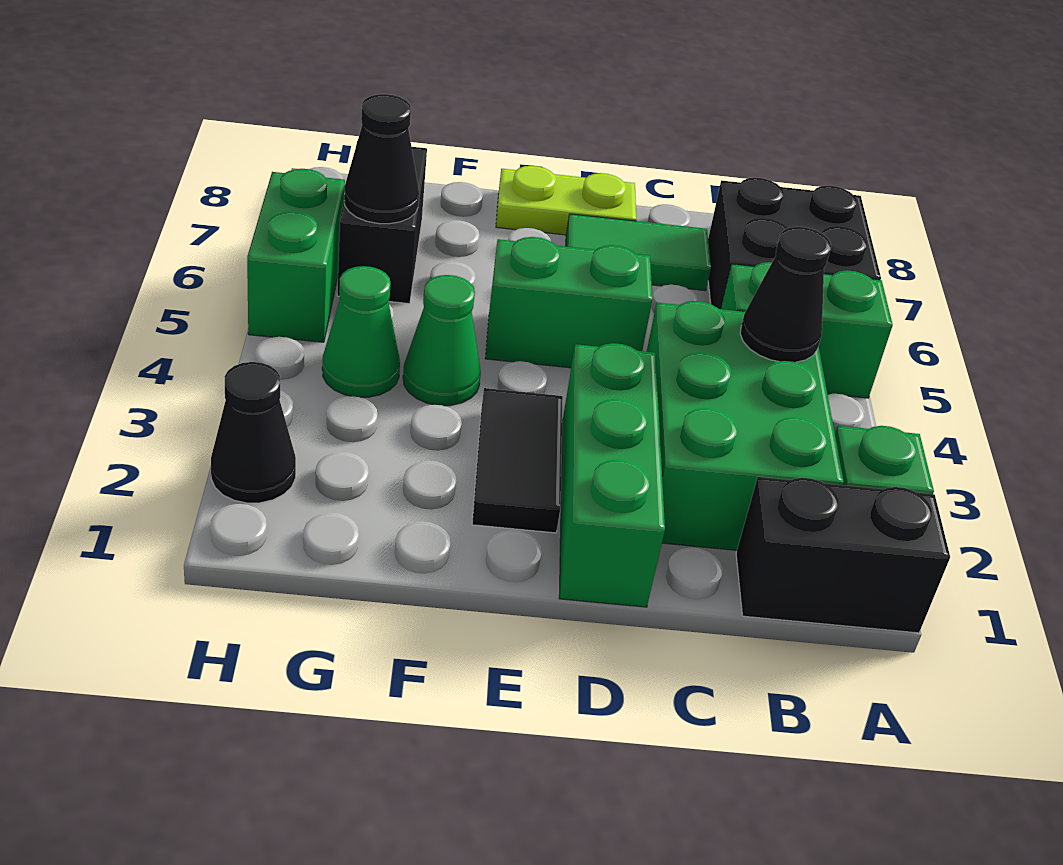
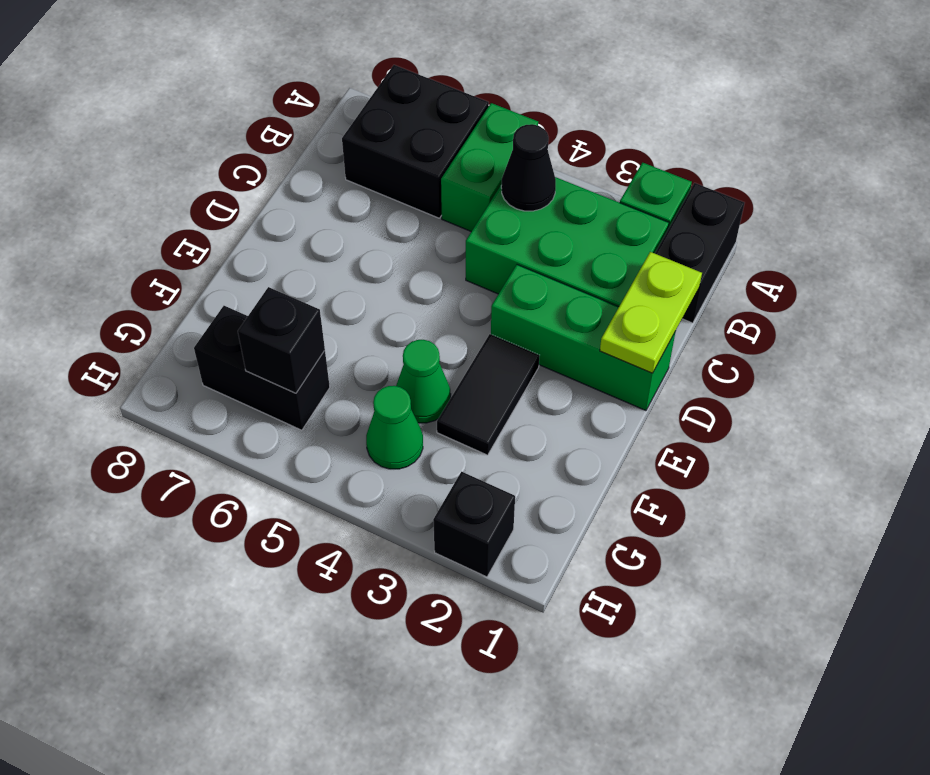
green tile C7:D7 level 1 -> none
green brick D5:E5 level 1 -> none
lime plate D8:E8 level 1 -> lime plate C1:D1 level 2
black tile E2:E3 level 1 -> black tile E3:F3 level 1
black cone G6 level 2 -> black brick G6 level 2
black cone H2 level 1 -> black brick H2 level 1
green brick H5:H6 level 1 -> none

